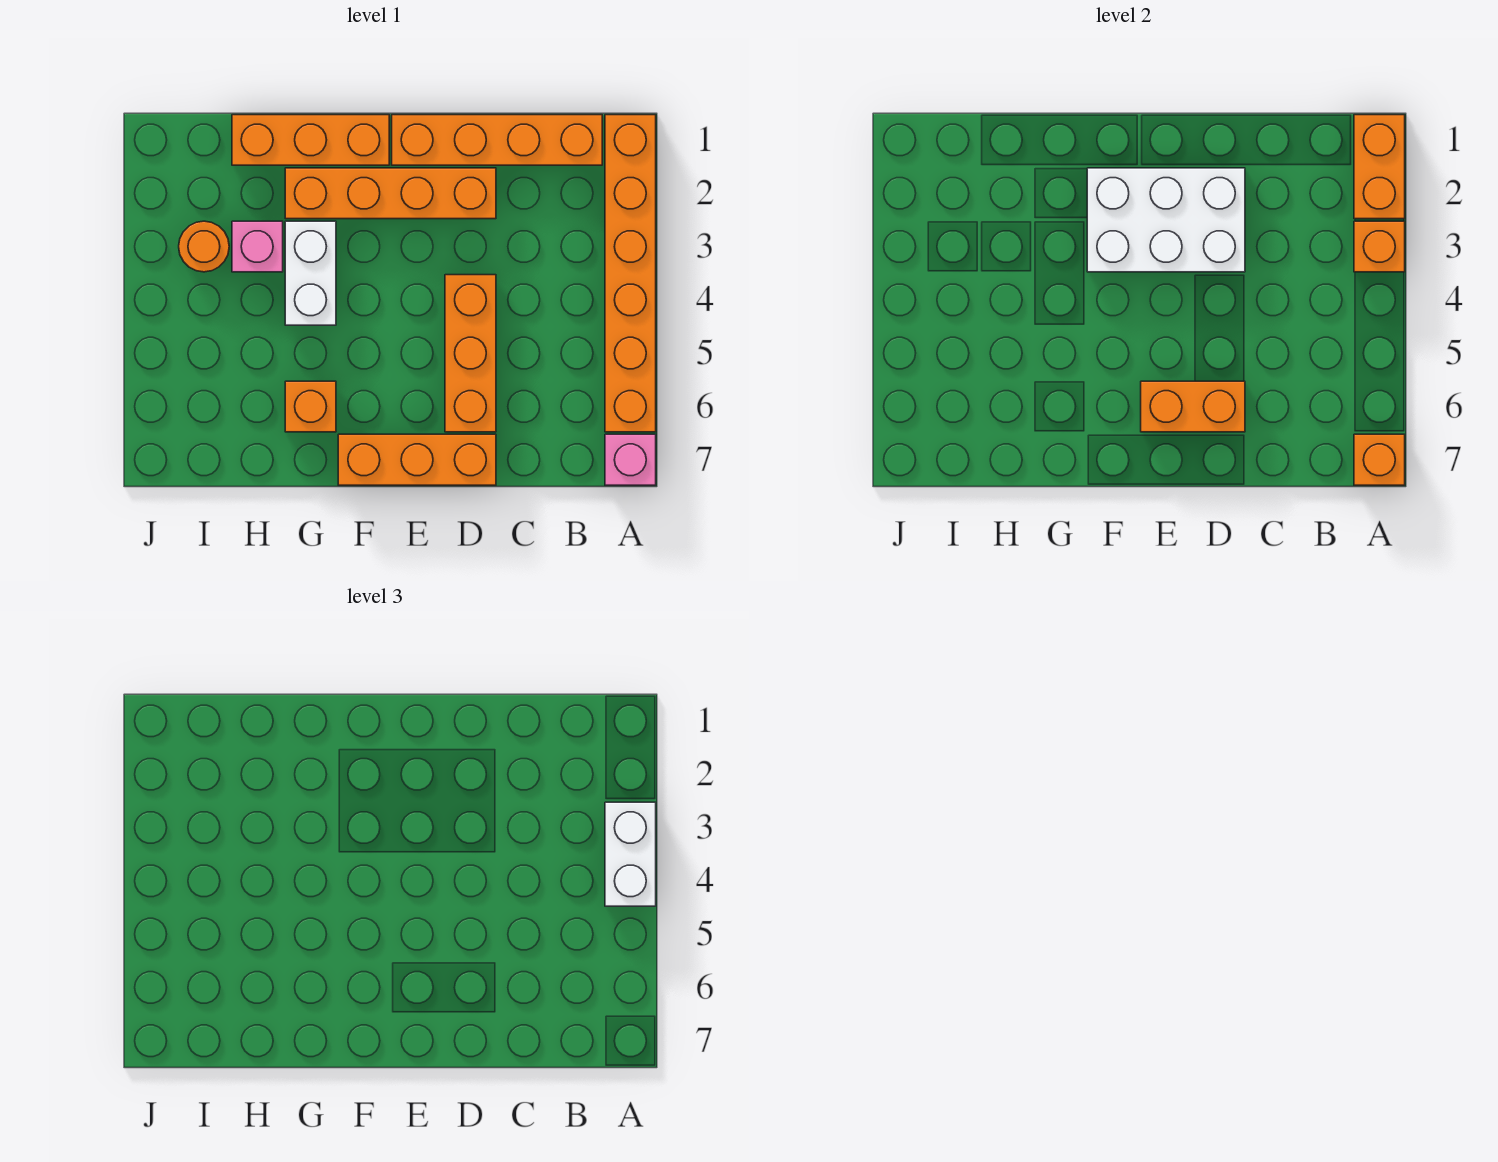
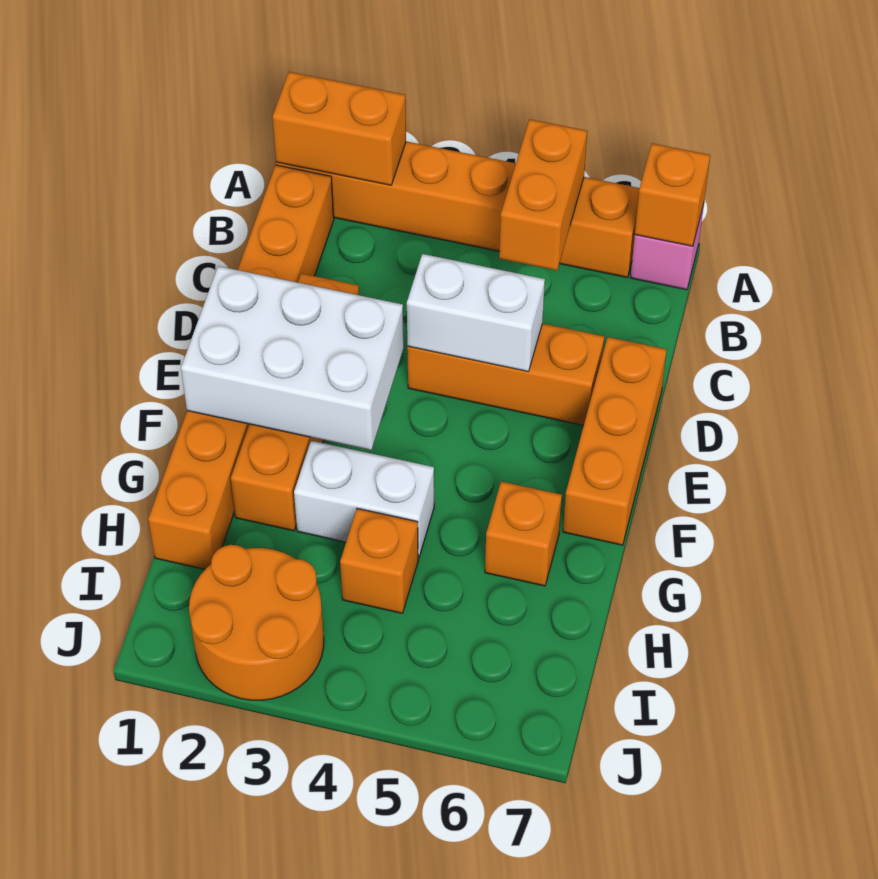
orange brick A3 level 2 -> orange brick H4 level 1
white brick A3:A4 level 3 -> white brick D4:D5 level 2
white brick D2:F3 level 2 -> white brick E1:F3 level 2
orange brick D6:E6 level 2 -> orange brick A5:B5 level 2
pink brick H3 level 1 -> none
orange round brick I3 level 1 -> orange round brick I2:J3 level 1

